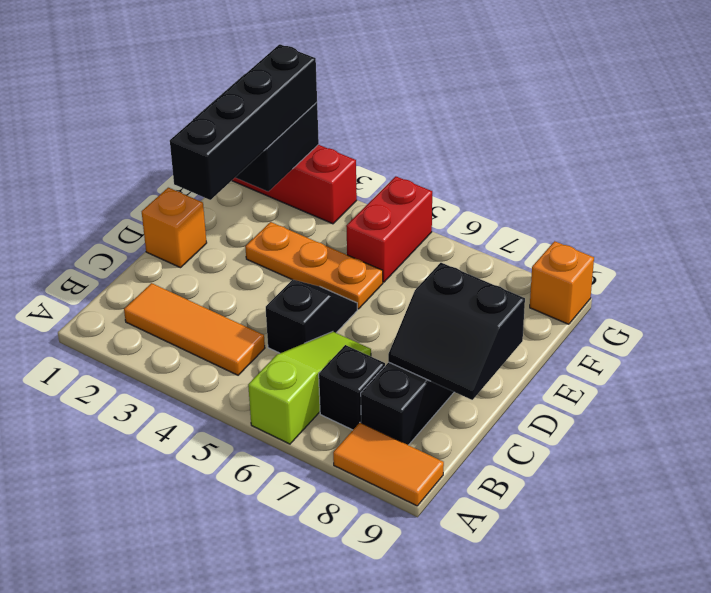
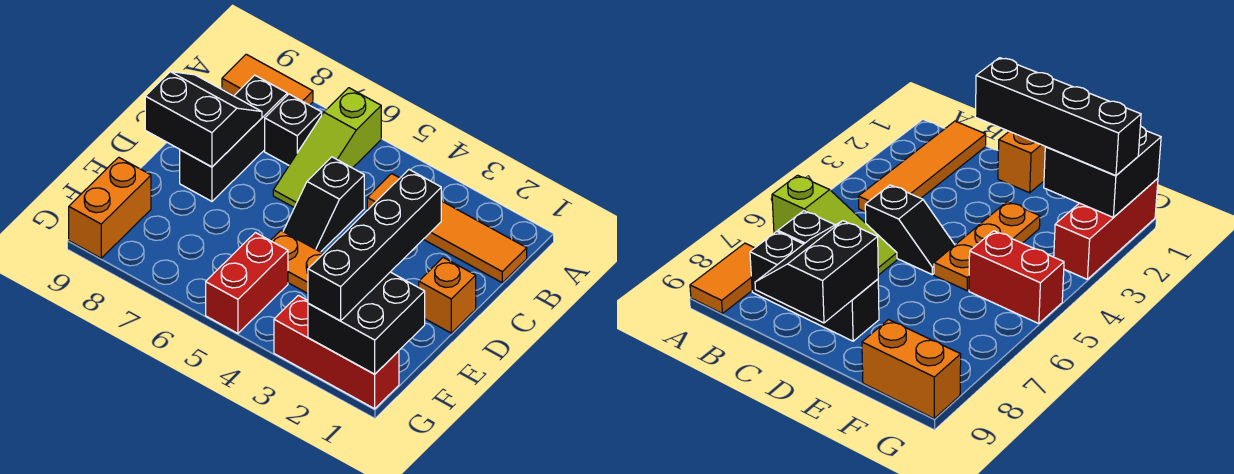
orange tile B2:B4 level 1 -> orange tile B1:B4 level 1
orange brick G9 level 1 -> orange brick F9:G9 level 1

